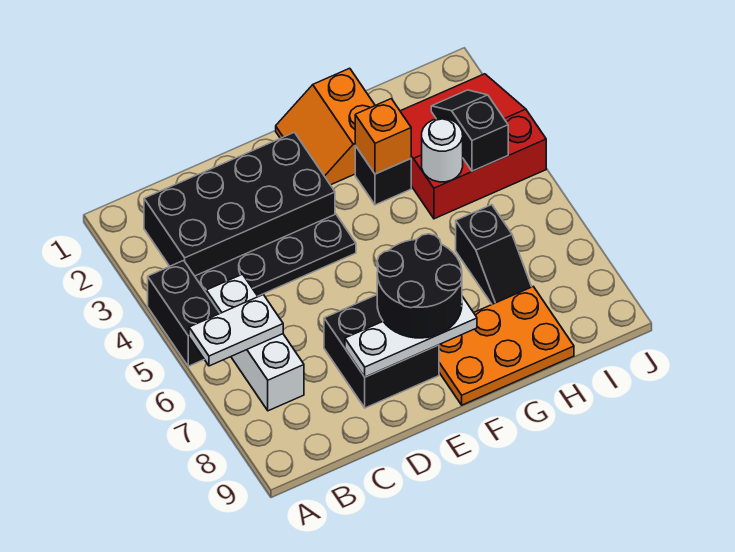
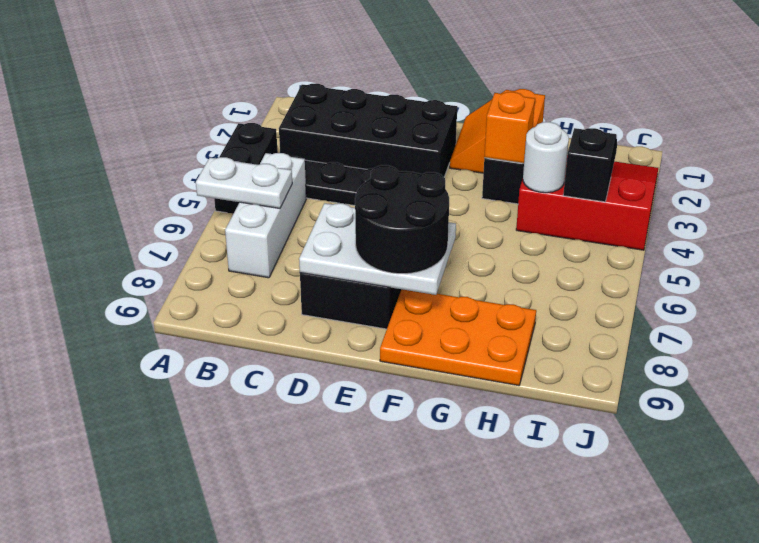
white plate D8:F8 level 2 -> white plate D7:F8 level 2
black slope H6:H7 level 1 top 6 -> none

